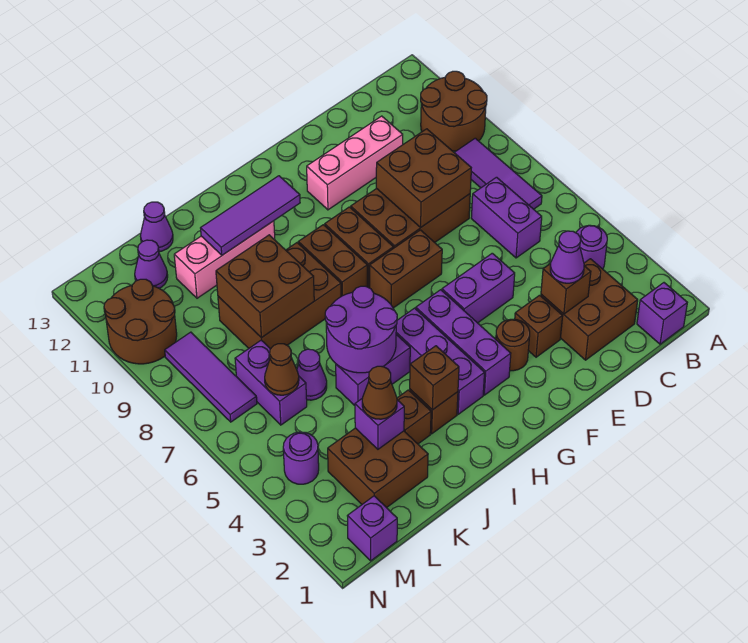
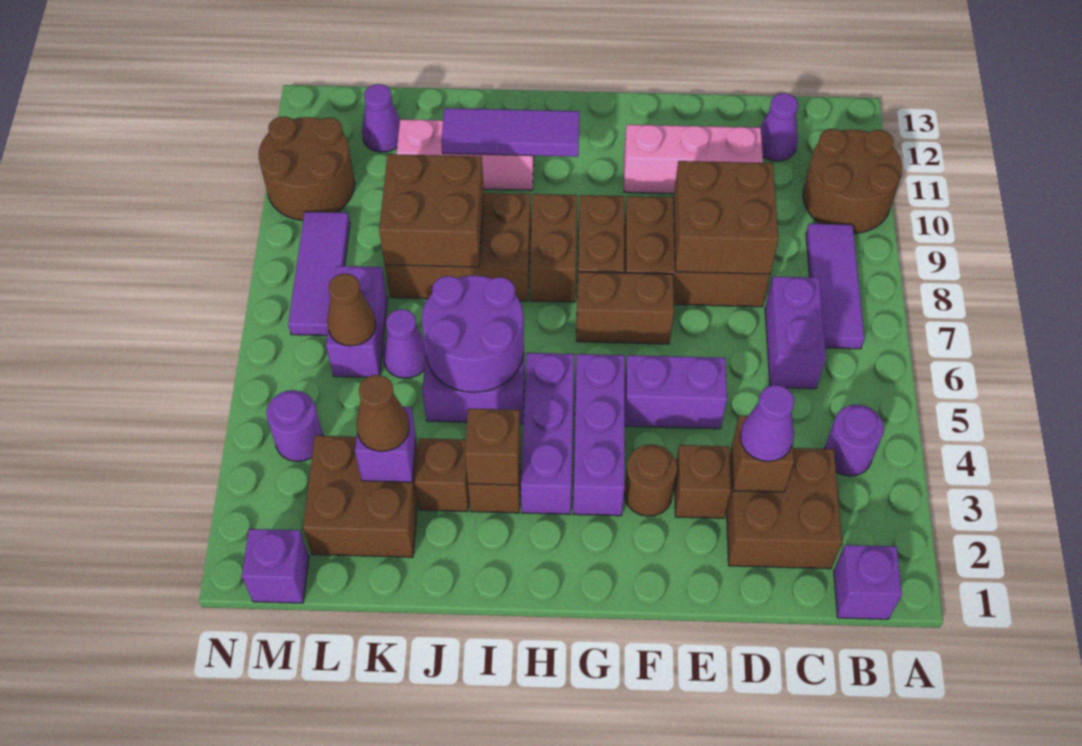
purple cone K13 level 1 -> purple cone C12 level 1

